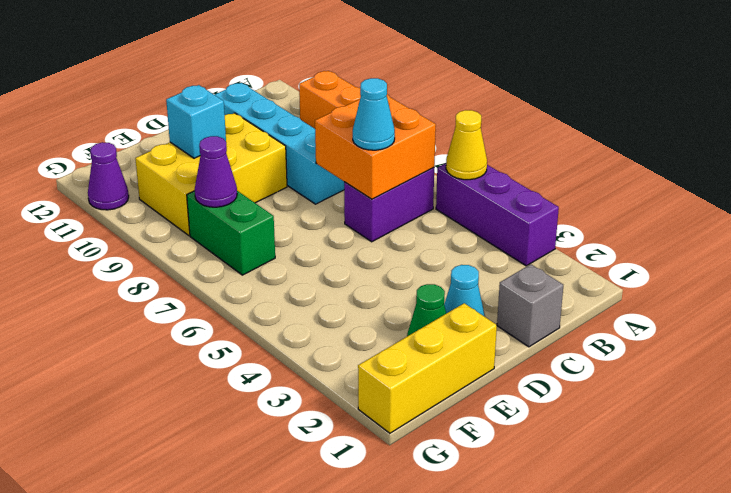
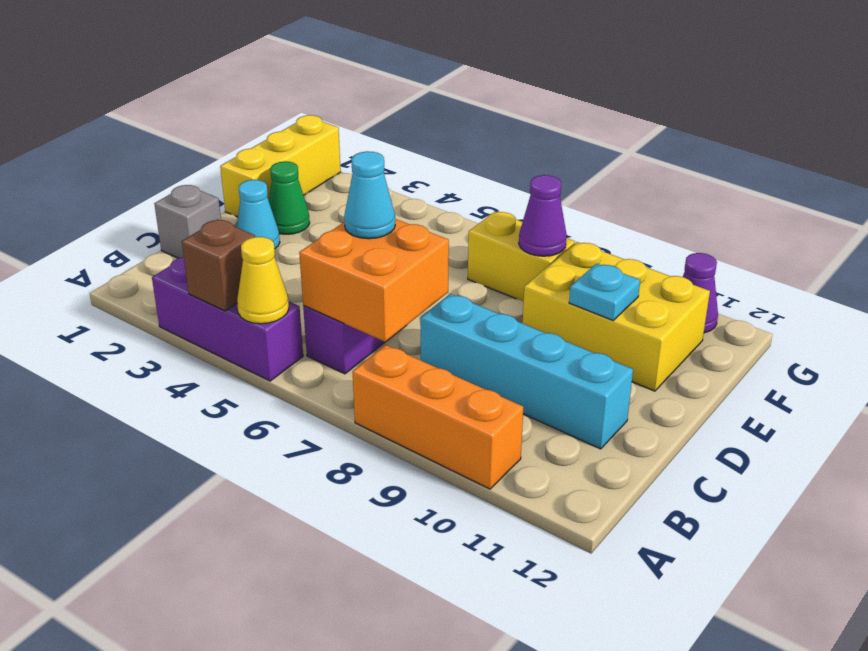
none -> brown brick A4 level 2
yellow brick D9:F10 level 1 -> yellow brick E9:F11 level 1
cyan brick E10 level 2 -> cyan plate E10 level 2
green brick F7:F8 level 1 -> yellow brick F7:F8 level 1

